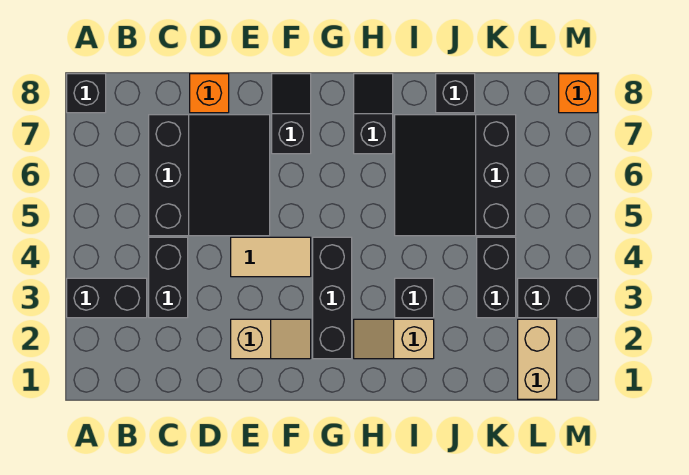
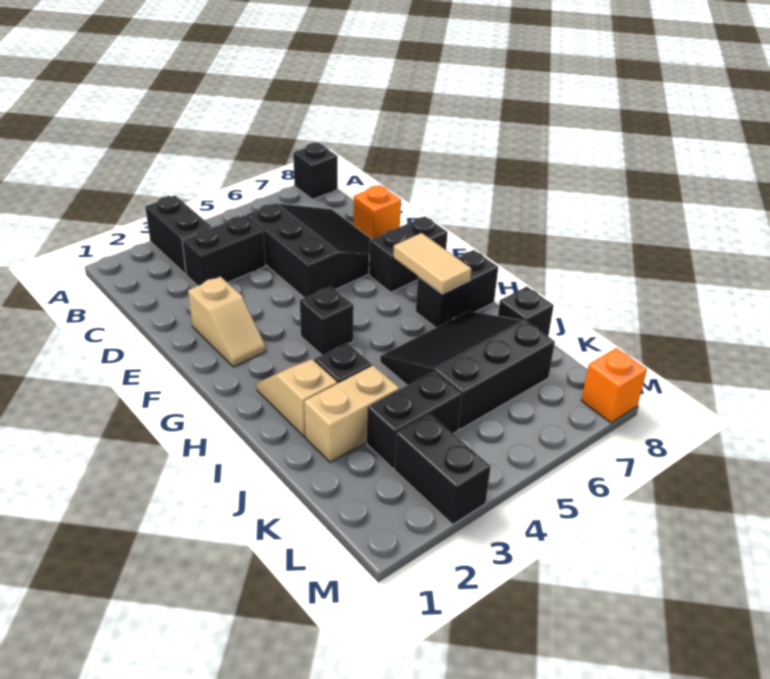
black slope C5:E7 level 1 top C -> black slope C5:E7 level 1 top 5
tan tile E4:F4 level 1 -> tan tile G7:H7 level 2
black slope F7:F8 level 1 top 7 -> black brick F7:F8 level 1
black brick G2:G4 level 1 -> black brick G4 level 1
black slope H7:H8 level 1 top 7 -> black brick H7:H8 level 1
tan brick L1:L2 level 1 -> tan brick J2:J3 level 1

